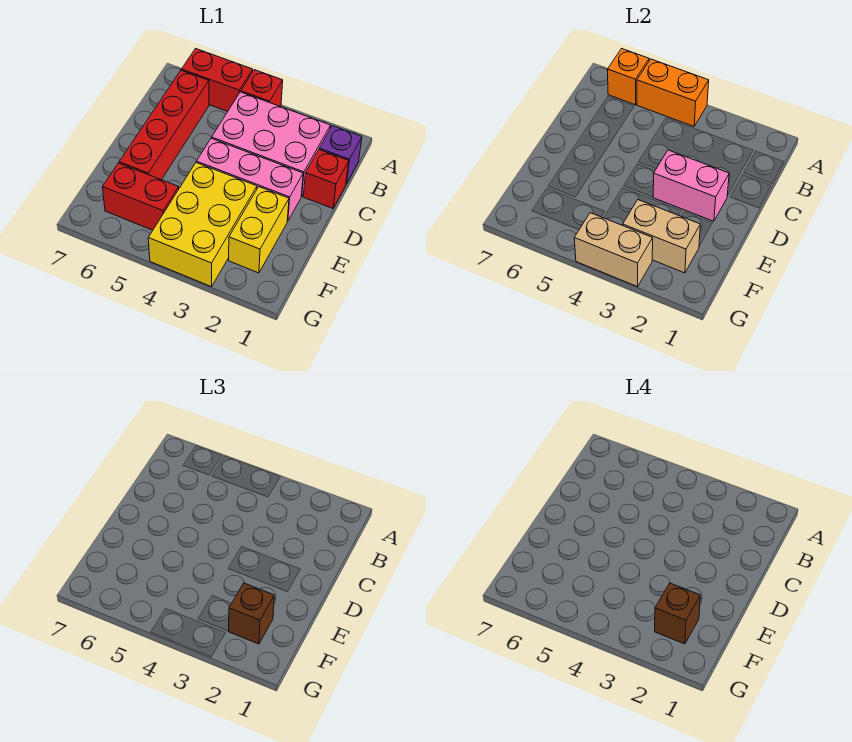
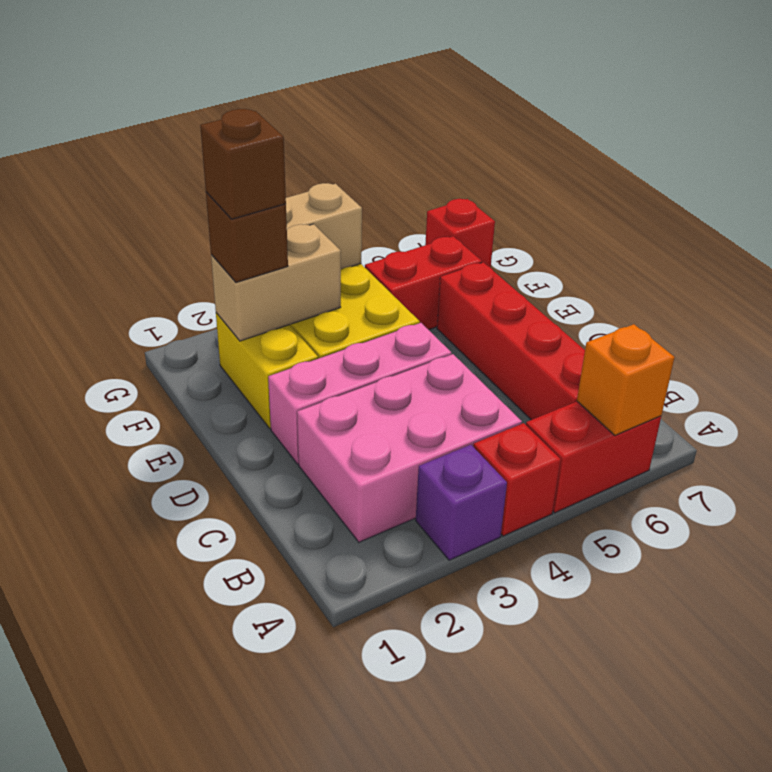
orange brick A4:A5 level 2 -> none
purple brick B1 level 1 -> purple brick A3 level 1
red brick C1 level 1 -> red brick G7 level 1
pink brick D2:D3 level 2 -> none

